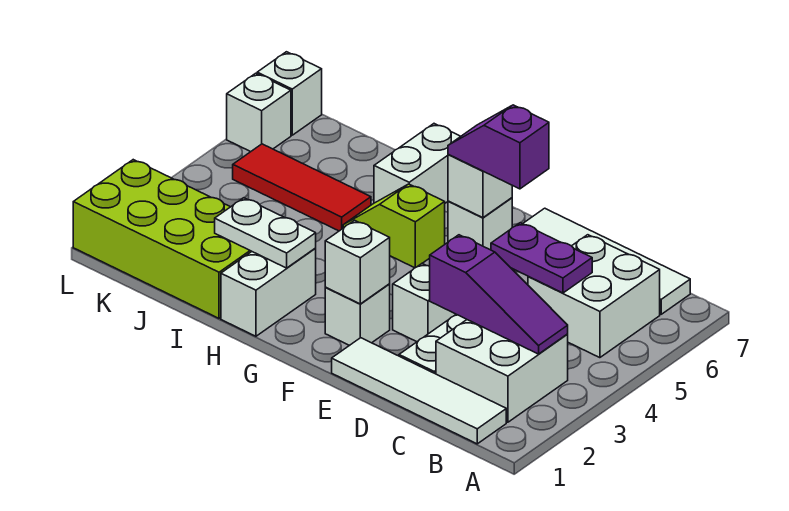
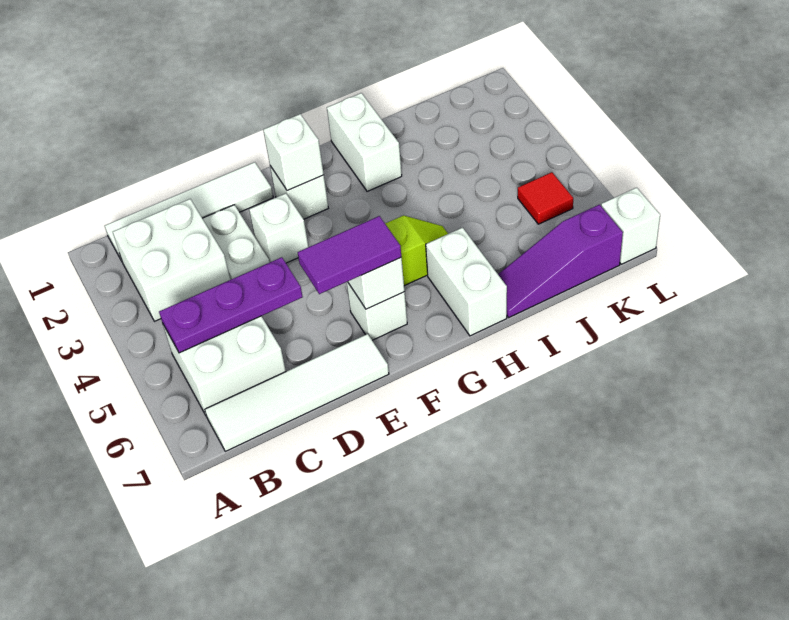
purple slope B3:D3 level 2 top D -> purple slope I7:K7 level 1 top K
purple plate C5:D5 level 2 -> purple plate B5:D5 level 2
purple slope E6:F6 level 3 top E -> purple tile E6:F6 level 3
white plate H2:I2 level 2 -> none
lime brick I1:L2 level 1 -> none
red tile I5:K5 level 1 -> red tile K5 level 1
white brick L6 level 1 -> none

